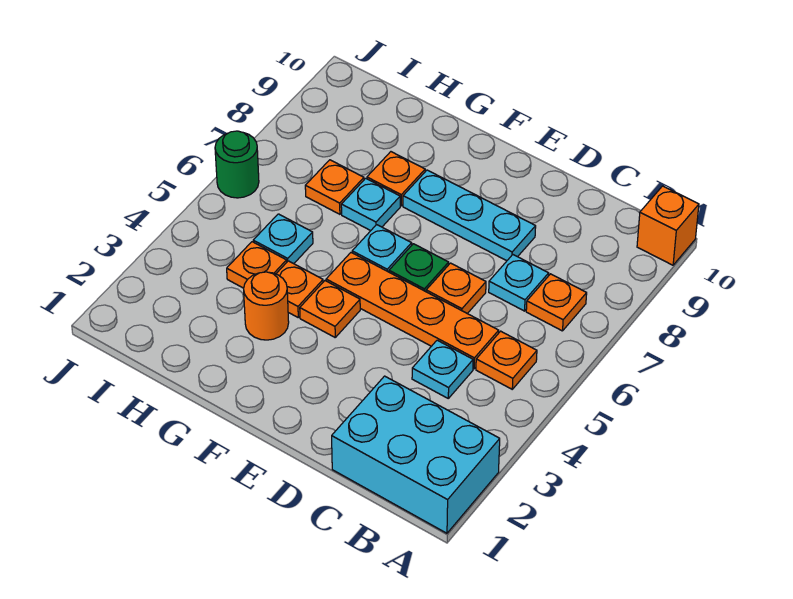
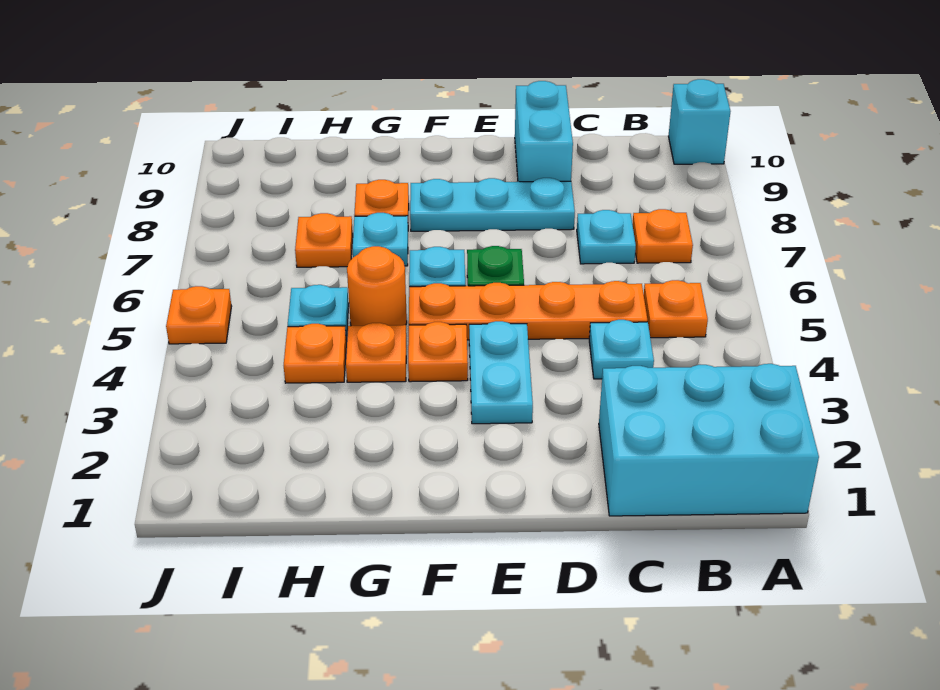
orange brick A10 level 1 -> cyan brick A10 level 1
orange plate D6 level 1 -> orange plate J5 level 1
none -> cyan brick D9:D10 level 1
none -> cyan plate E3:E4 level 1
orange round brick G3 level 1 -> orange round brick G5 level 1
green round brick J6 level 1 -> none

